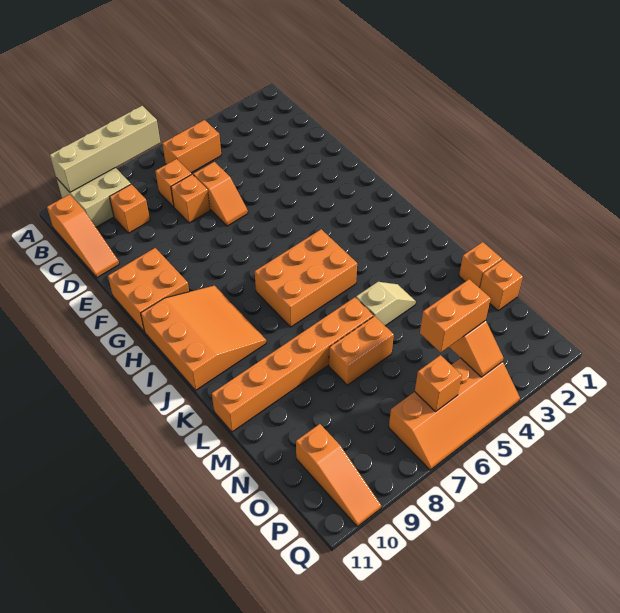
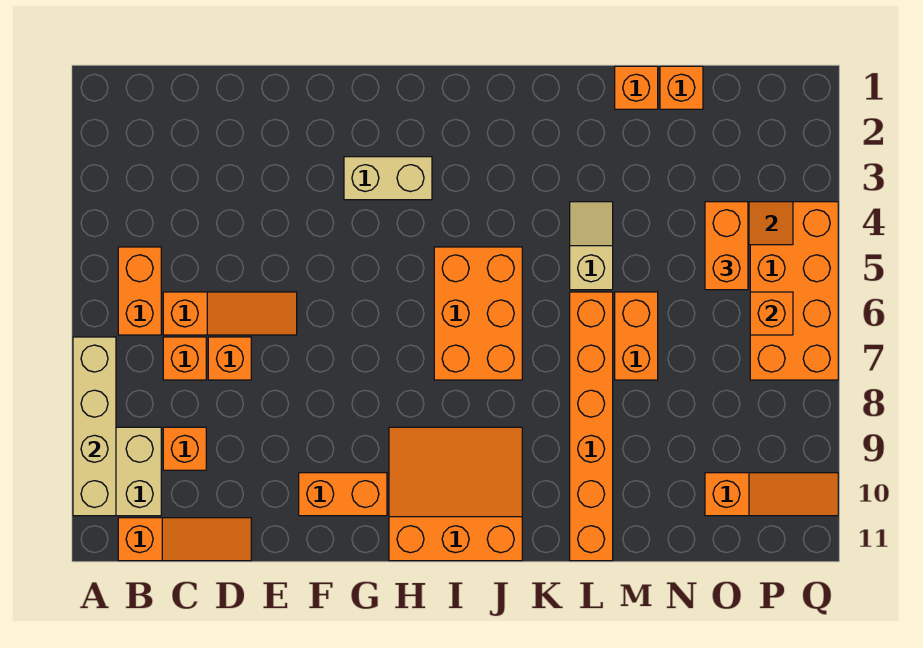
orange slope D6:E6 level 1 top D -> orange slope C6:E6 level 1 top C
orange brick F10:G11 level 1 -> orange brick F10:G10 level 1
none -> tan brick G3:H3 level 1
orange slope P4:Q7 level 1 top P -> orange brick P4:Q7 level 1

